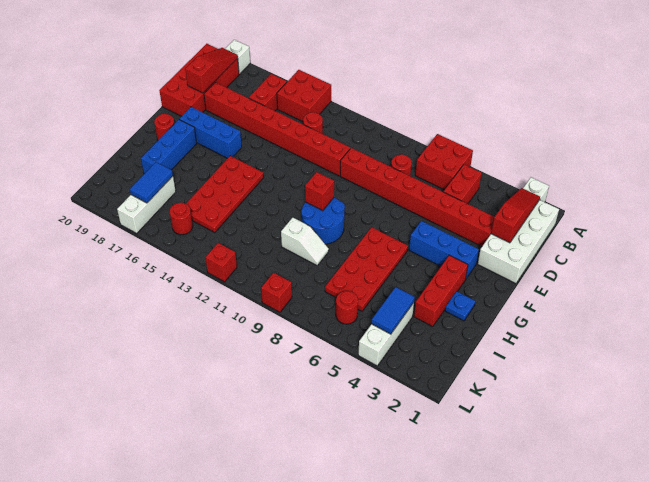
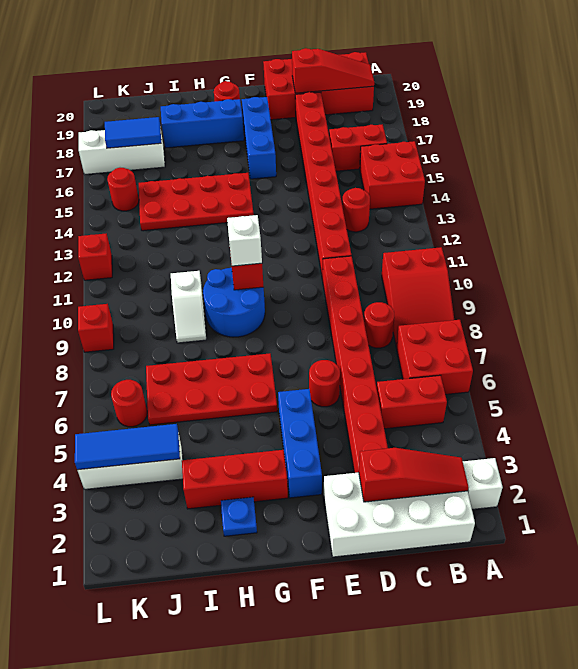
none -> red slope A8:B10 level 1 top 10
white brick A19 level 1 -> white brick G10 level 3
none -> red round brick E6 level 1
blue tile J4:K4 level 2 -> blue tile J4:L4 level 2

